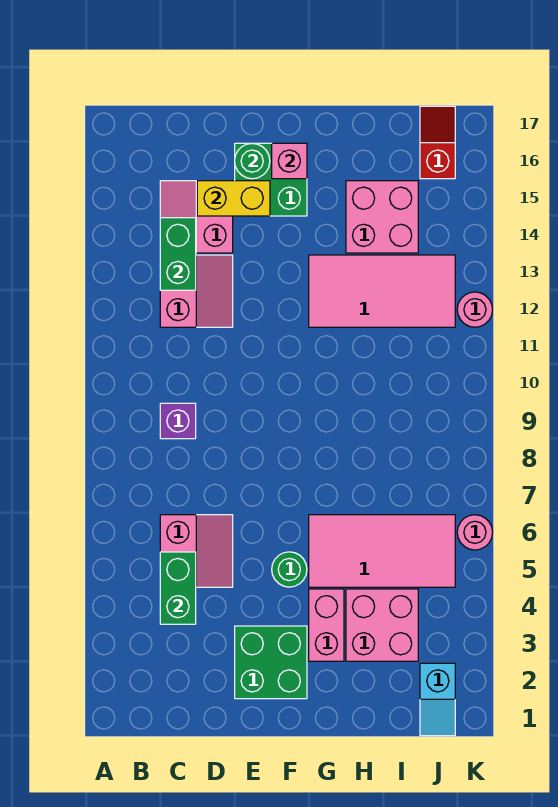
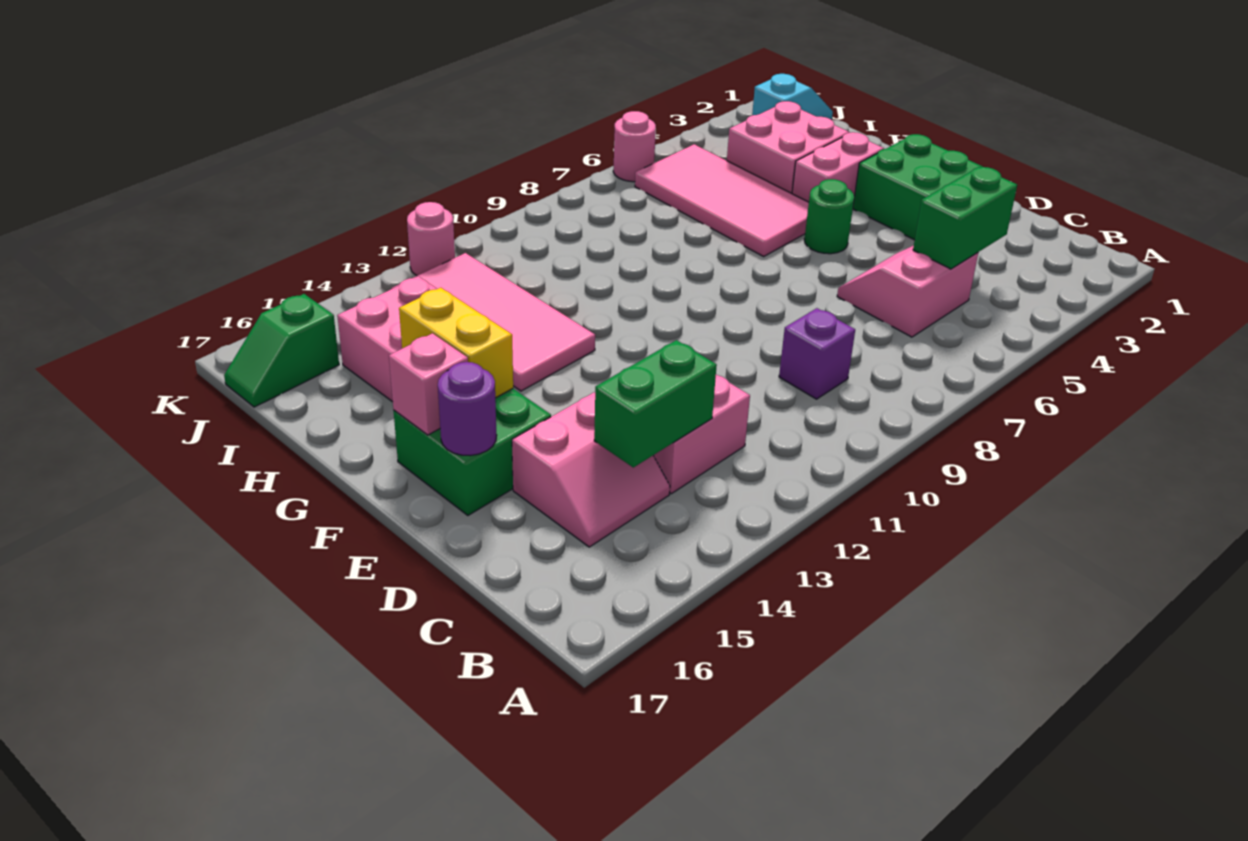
yellow brick D15:E15 level 2 -> yellow brick F15:G15 level 2
green round brick E16 level 2 -> purple round brick E16 level 2
red slope J16:J17 level 1 top 16 -> green slope J16:J17 level 1 top 16

